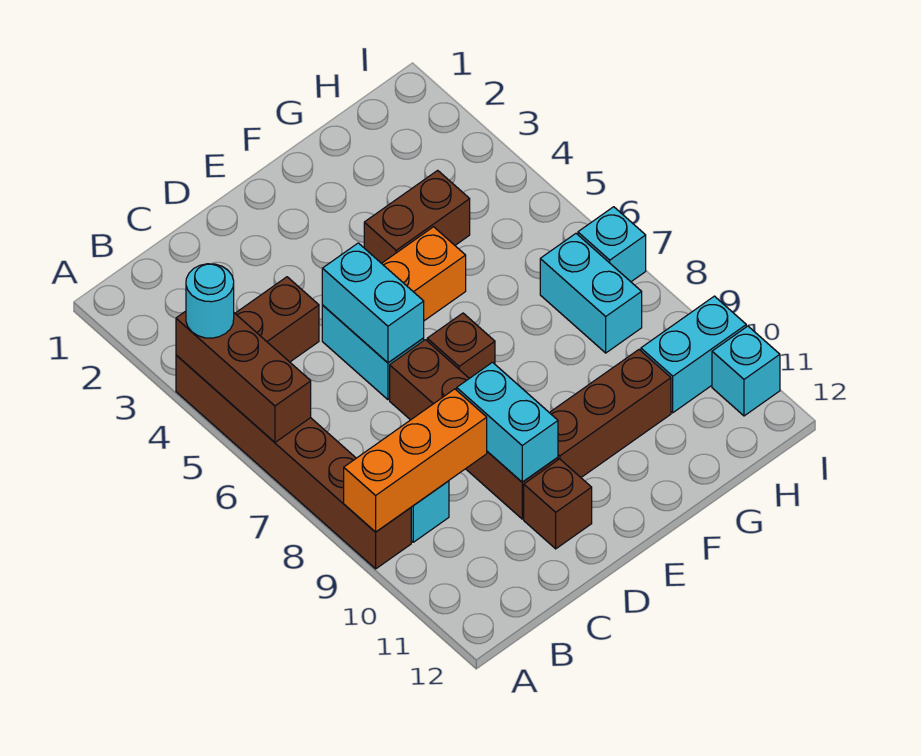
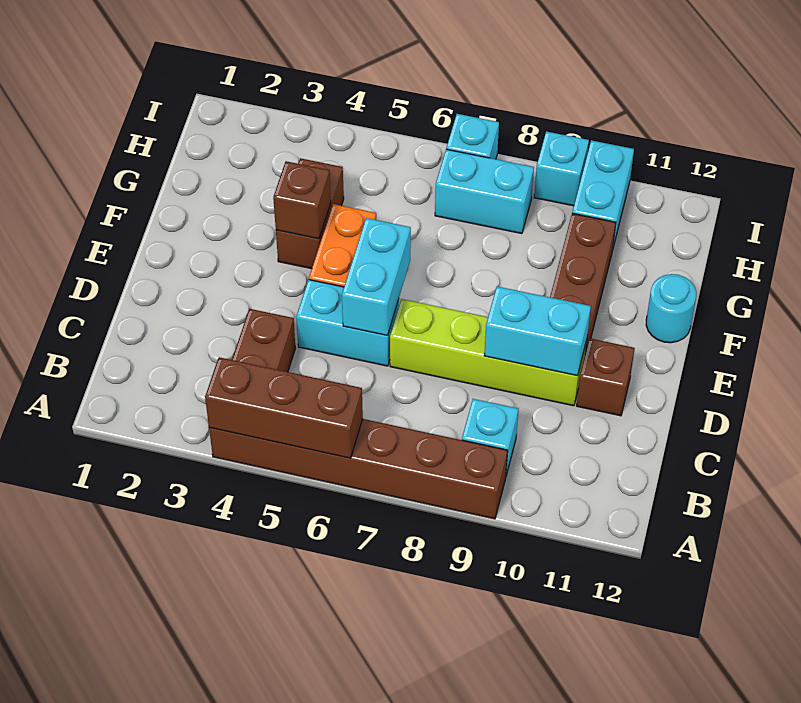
cyan round brick A4 level 3 -> cyan round brick F12 level 1
orange brick A9:C9 level 2 -> none
cyan brick D5:D6 level 2 -> cyan brick D6:E6 level 2
brown brick D7:D10 level 1 -> lime brick D7:D10 level 1
brown brick E7 level 1 -> brown brick F4 level 2
cyan brick I11 level 1 -> cyan brick I9 level 1

